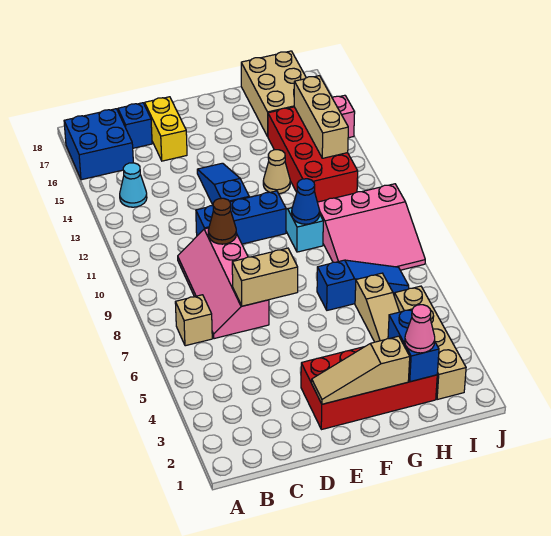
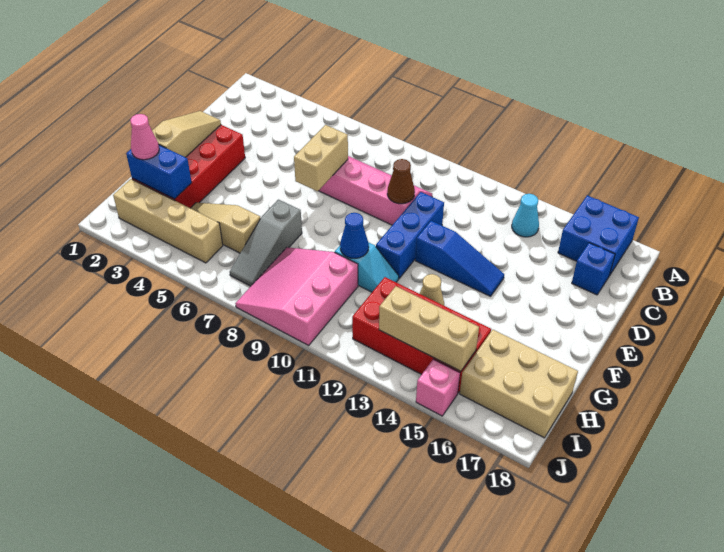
tan brick B7 level 1 -> none
yellow brick D16:D17 level 1 -> none
blue slope G7:I7 level 1 top G -> grey slope G7:I7 level 1 top G

